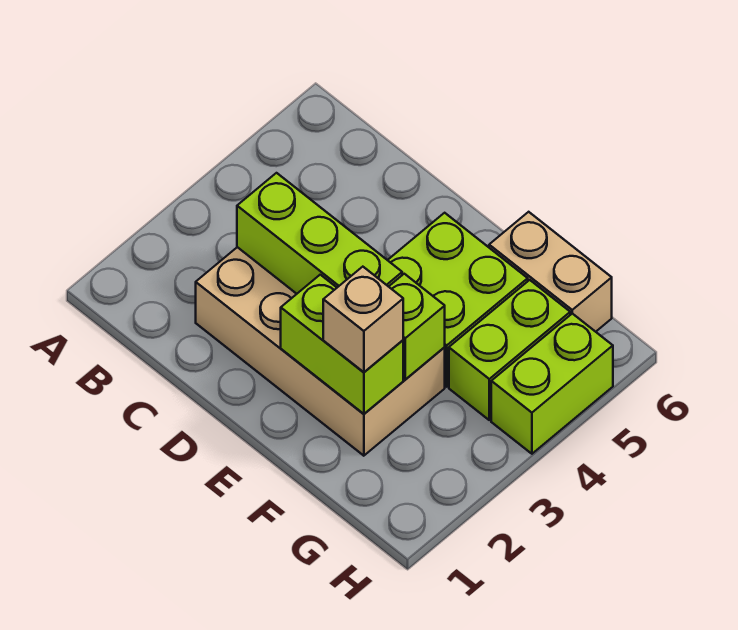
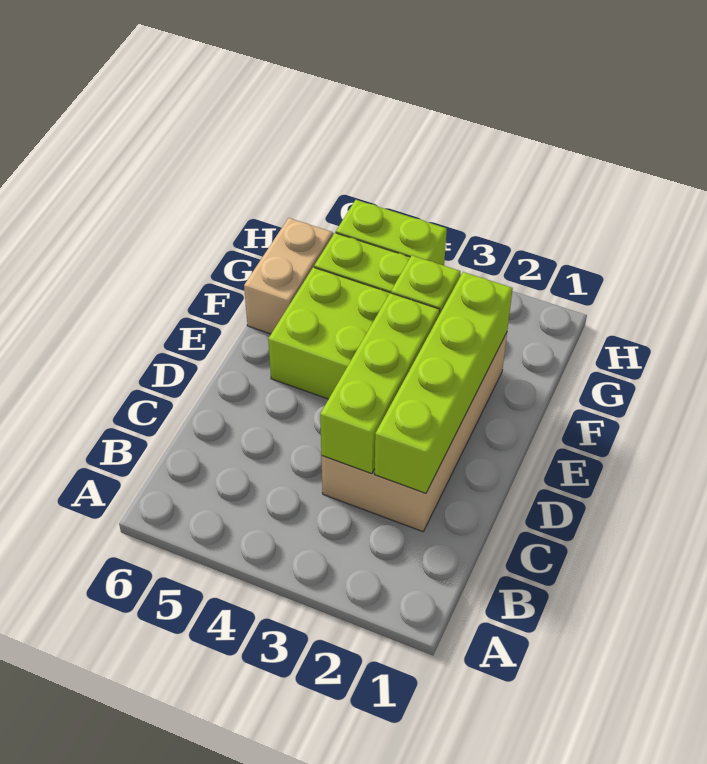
lime brick E2:F2 level 2 -> lime brick C2:F2 level 2
tan brick F2 level 3 -> none

